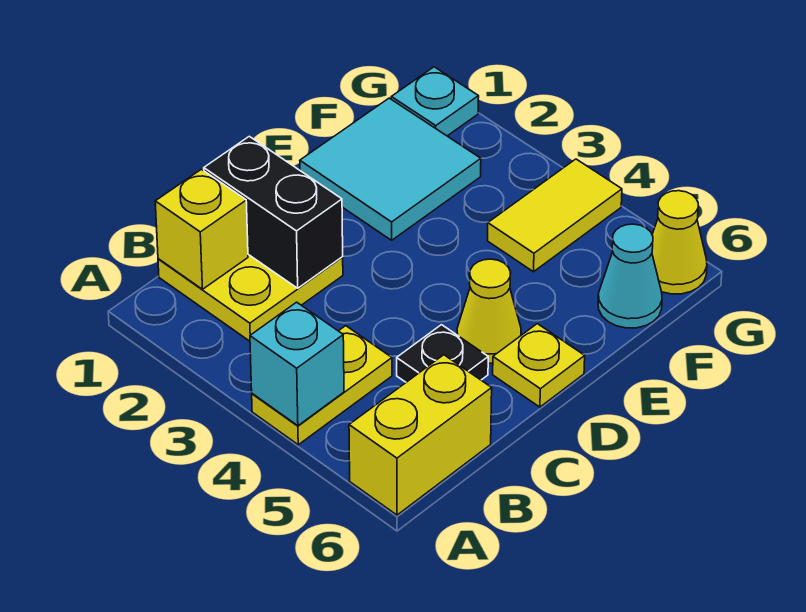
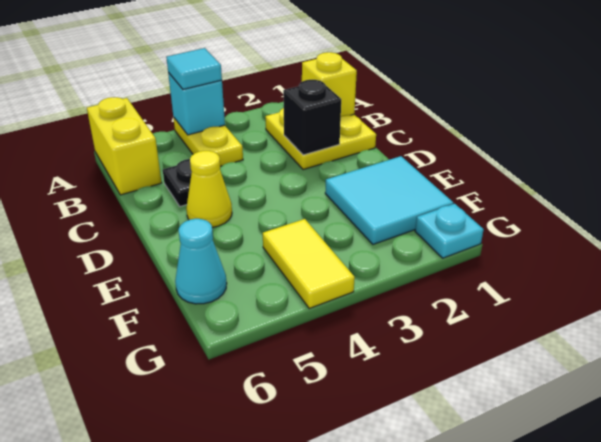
none -> cyan tile A4 level 3
black brick C1:C2 level 2 -> black brick C2 level 2
yellow plate D6 level 1 -> none
yellow cone G6 level 1 -> none

